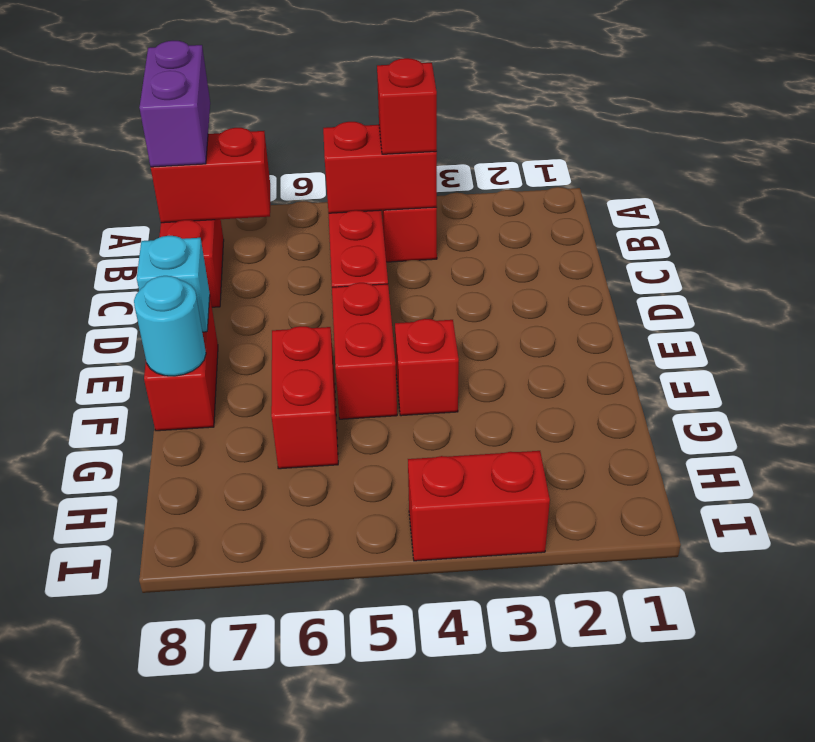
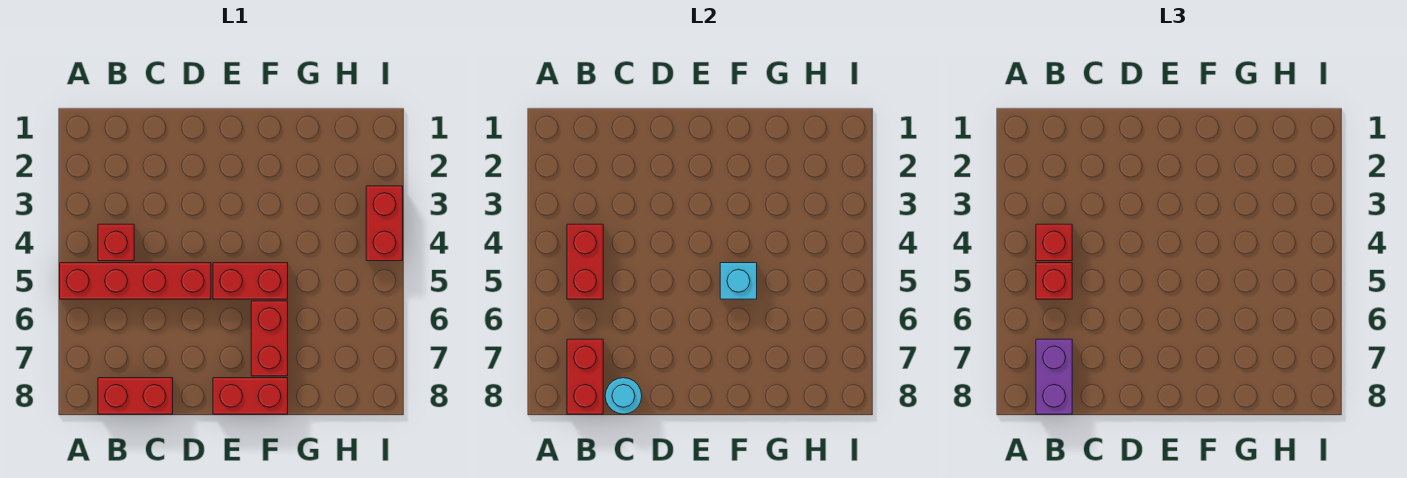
purple brick A8:B8 level 3 -> purple brick B7:B8 level 3
cyan brick E8 level 2 -> cyan brick F5 level 2
red brick F4 level 1 -> red brick B5 level 3
red brick F6:G6 level 1 -> red brick F6:F7 level 1
cyan round brick F8 level 2 -> cyan round brick C8 level 2

